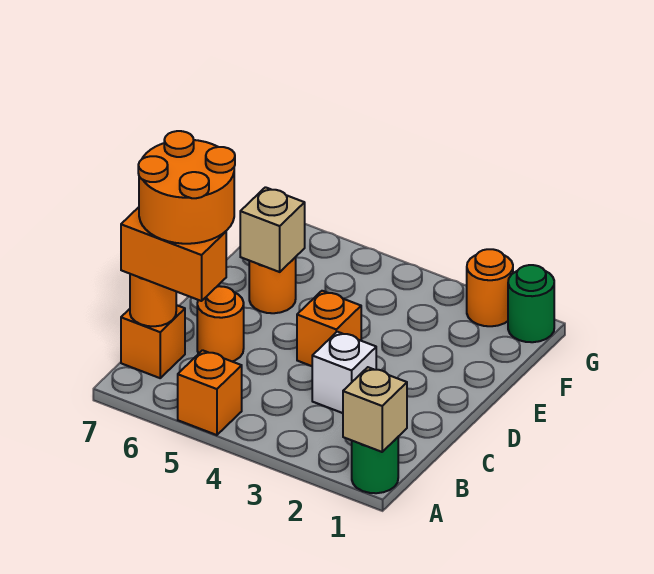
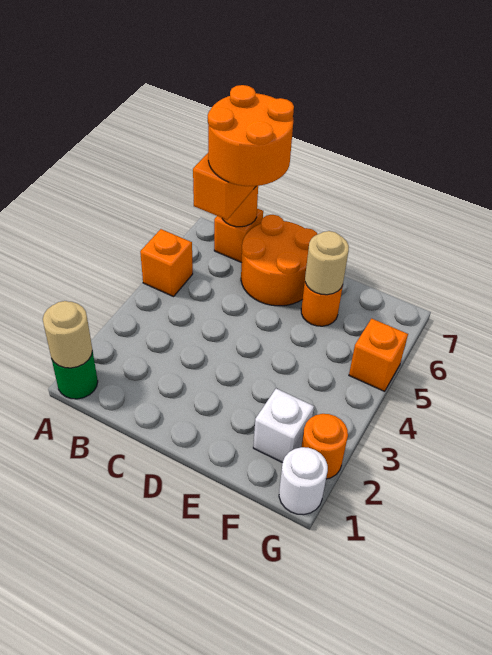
tan brick A1 level 2 -> tan round brick A1 level 2
white brick C3 level 1 -> white brick F2 level 1
orange round brick C6 level 1 -> orange round brick C6:D7 level 1
orange brick D4 level 1 -> orange brick G5 level 1
tan brick E6 level 2 -> tan round brick E6 level 2
green round brick G1 level 1 -> white round brick G1 level 1

